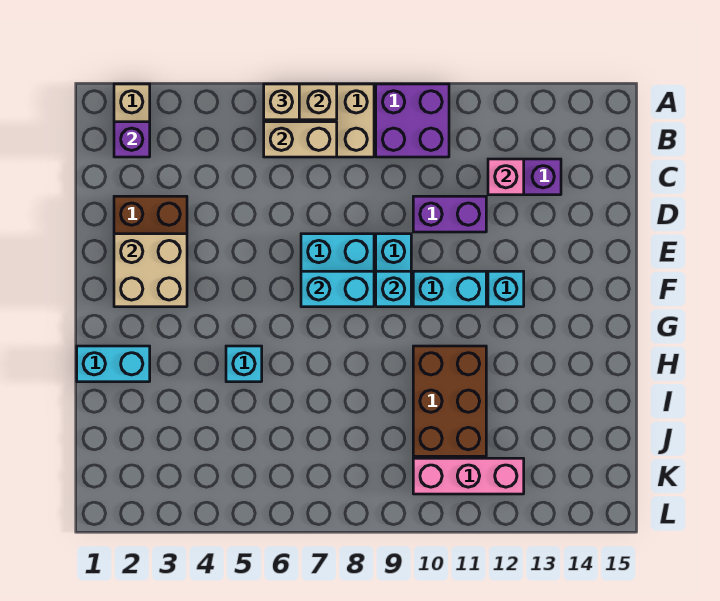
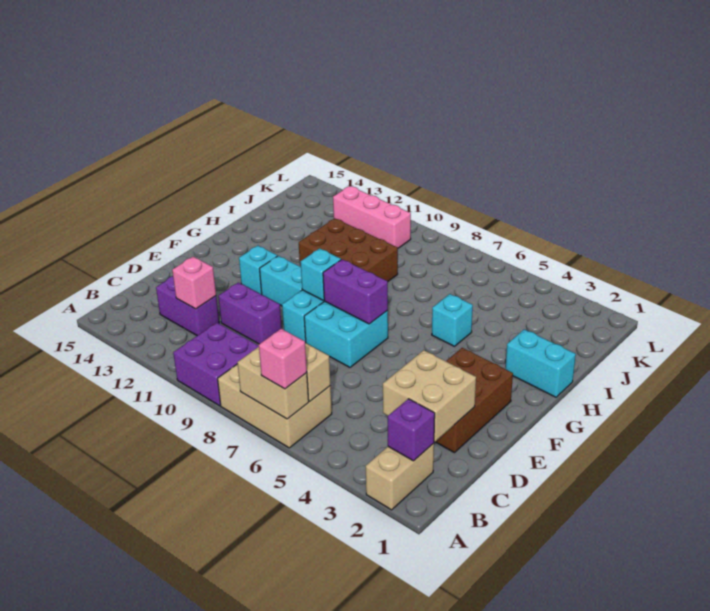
tan brick A6 level 3 -> pink brick A6 level 3
tan brick E2:F3 level 2 -> tan brick C2:D3 level 2
cyan brick F7:F8 level 2 -> purple brick F7:F8 level 2
brown brick H10:J11 level 1 -> brown brick H9:I11 level 1

